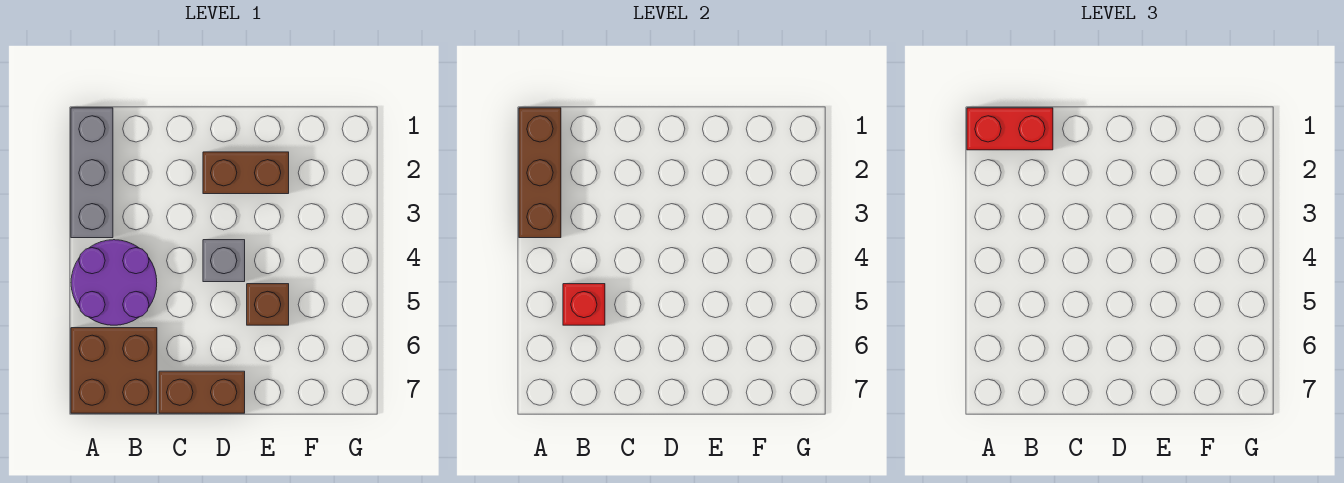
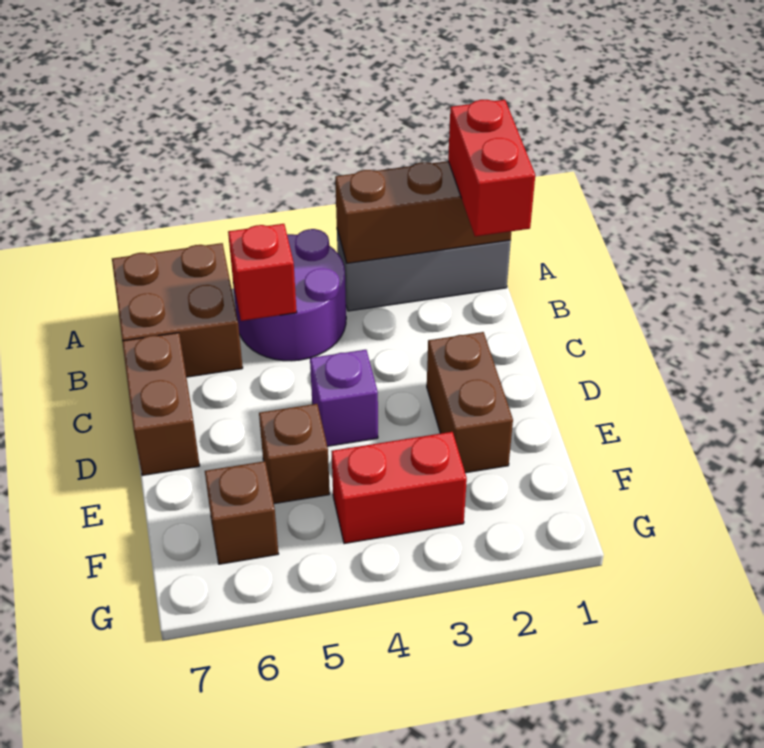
grey brick D4 level 1 -> purple brick D4 level 1
none -> red brick F3:F4 level 1
none -> brown brick F6 level 1

